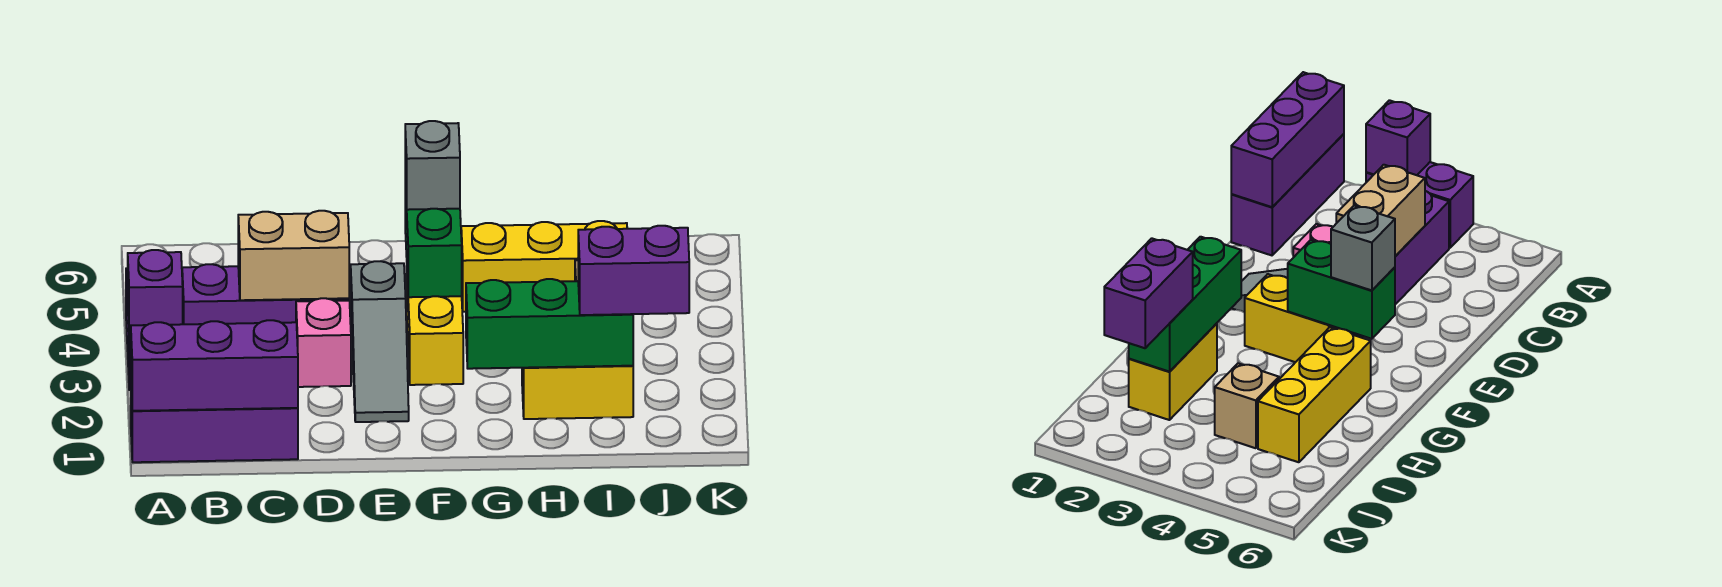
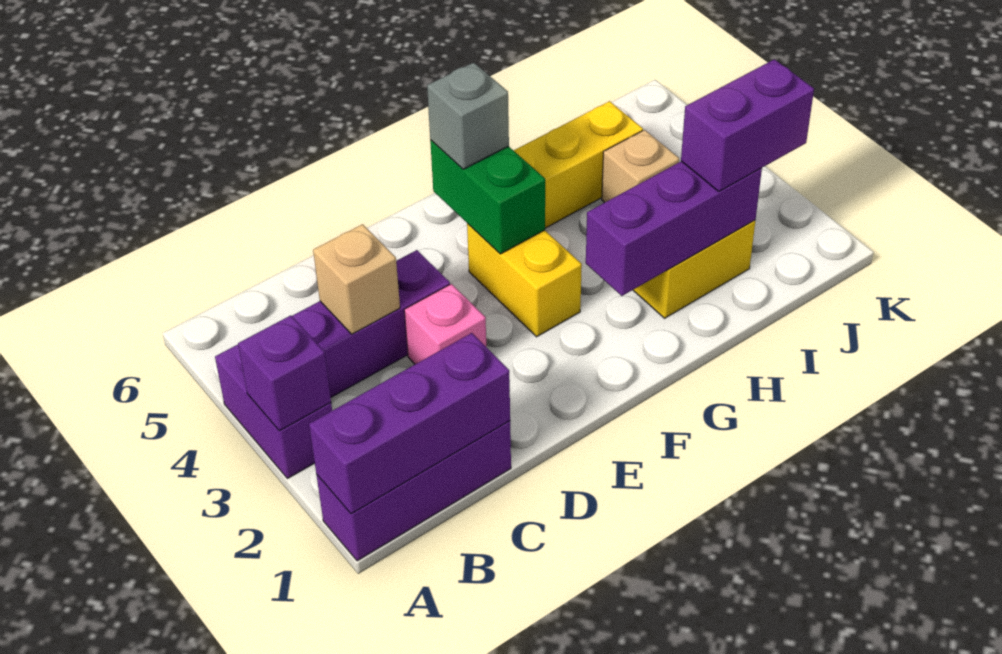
tan brick C4:D4 level 2 -> tan brick C4 level 2
grey slope E2:E4 level 1 top 4 -> none
green brick G2:I2 level 2 -> purple brick G2:I2 level 2

